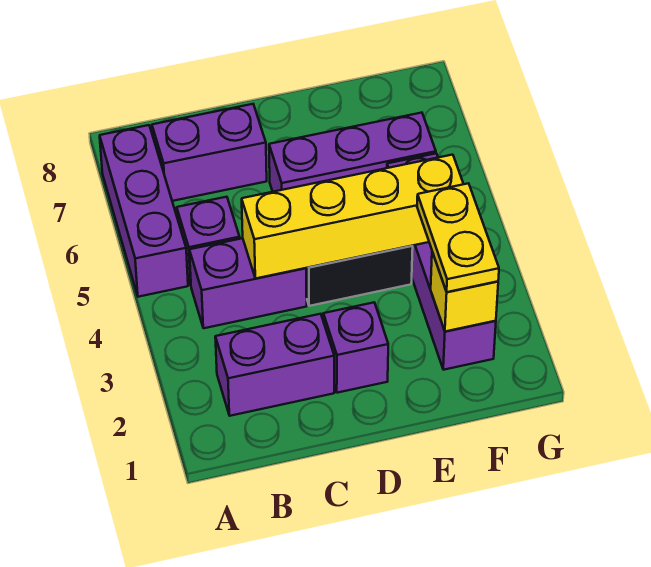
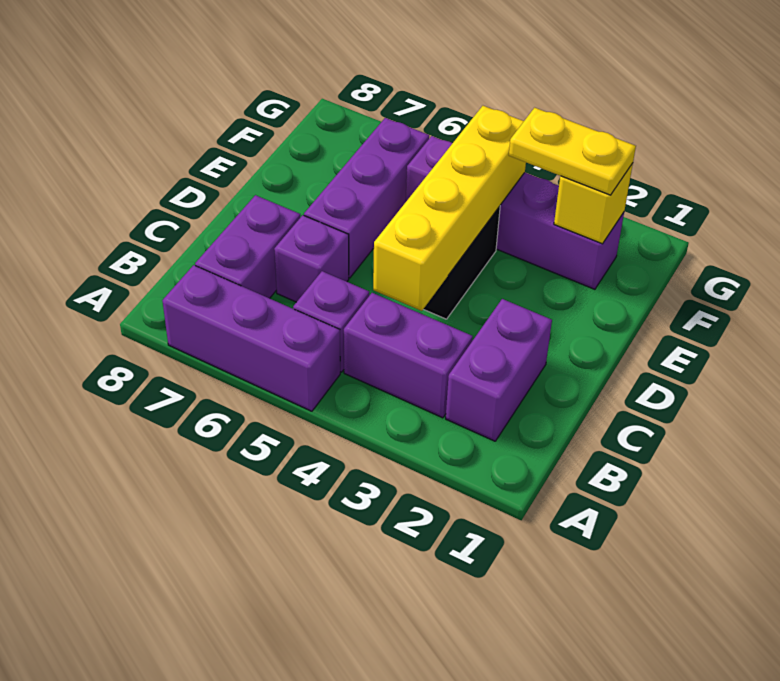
purple brick B4:C4 level 1 -> purple brick B3:B4 level 1
purple brick D2 level 1 -> purple brick C6 level 1

